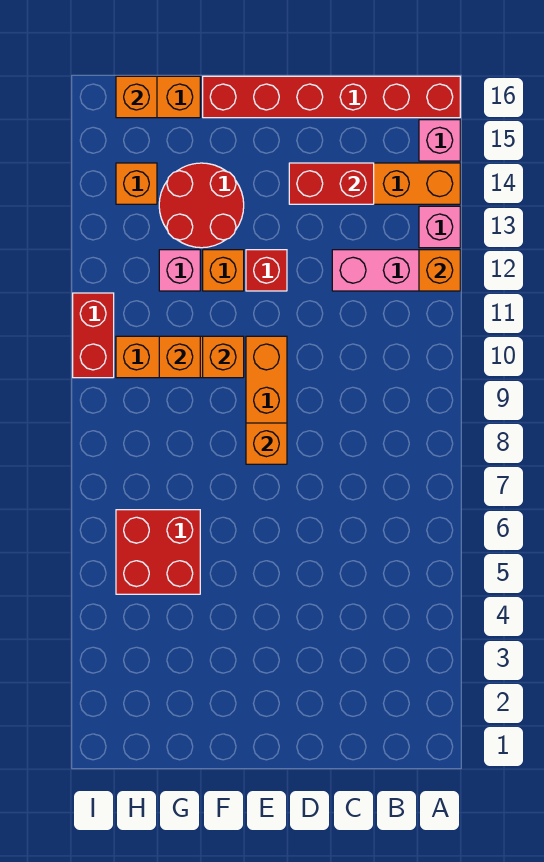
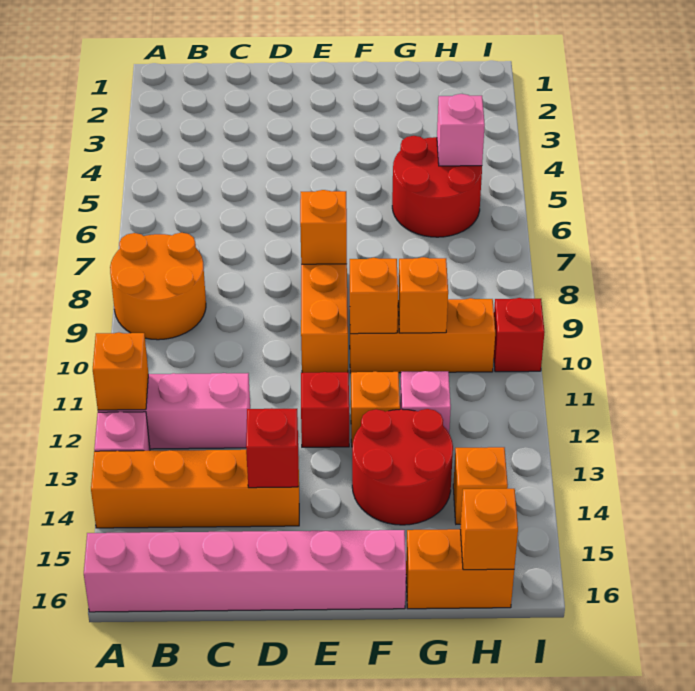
none -> orange round brick A8:B9 level 1
pink brick A15 level 1 -> pink brick H5 level 2
red brick A16:F16 level 1 -> pink brick A16:F16 level 1
red brick C14:D14 level 2 -> red brick D14 level 2
red brick G5:H6 level 1 -> red round brick G5:H6 level 1
red brick I10:I11 level 1 -> red brick I10 level 1

